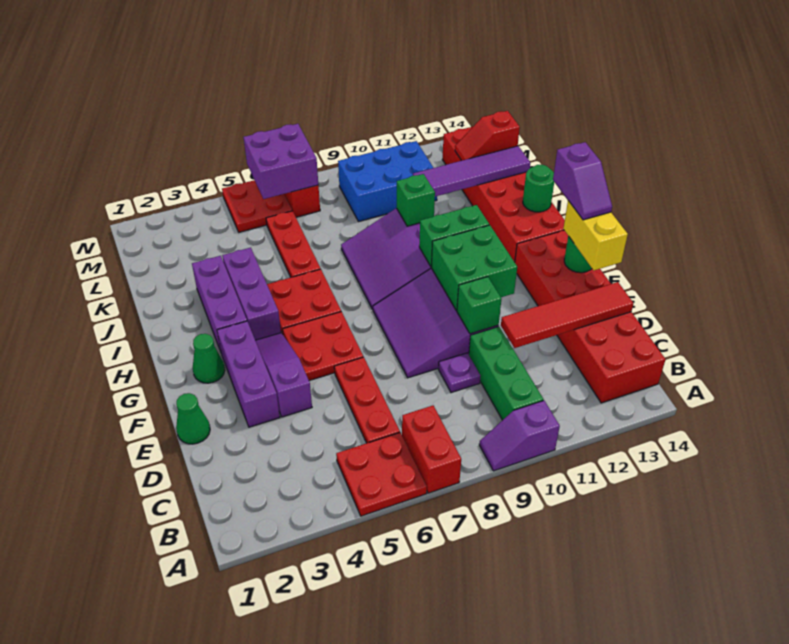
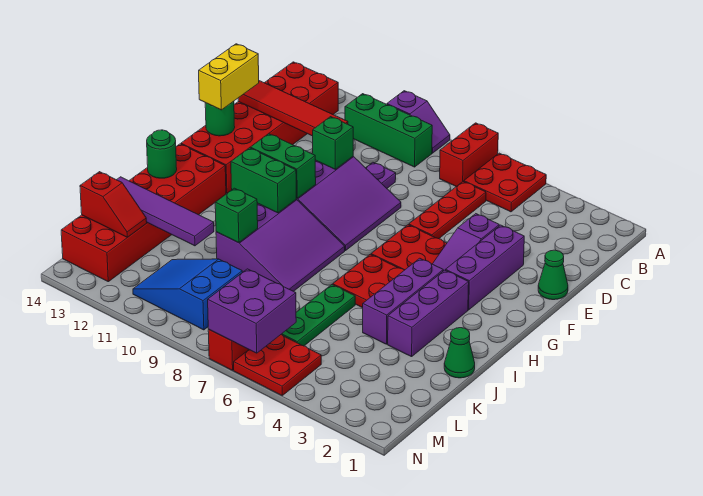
green brick B10:D10 level 1 -> green brick B9:B11 level 1
green brick F10:G11 level 2 -> green brick G10:G11 level 2
purple slope F14:G14 level 4 top G -> none
green cone G2 level 1 -> green cone J1 level 1
red plate J6:L6 level 1 -> green plate J6:L6 level 1
blue brick L9:M11 level 1 -> blue slope L9:M11 level 1 top 9

